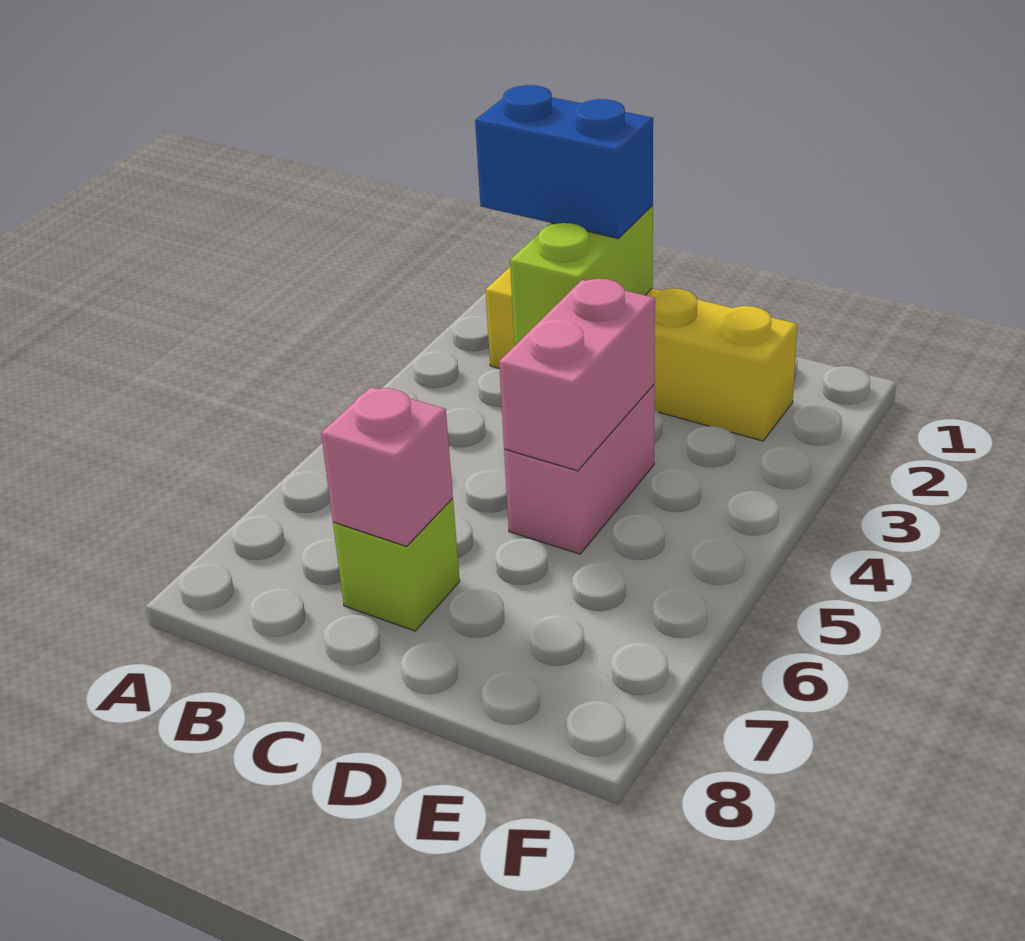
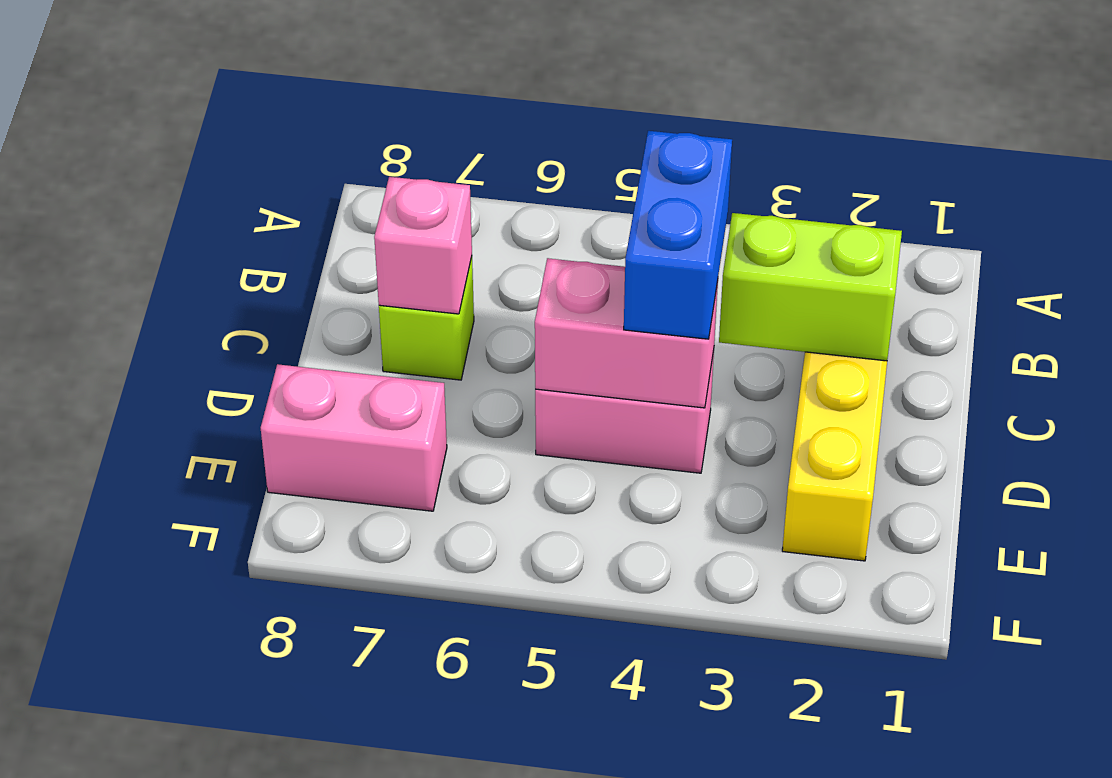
blue brick B2:C2 level 3 -> blue brick C4:D4 level 3
none -> pink brick E7:E8 level 1

